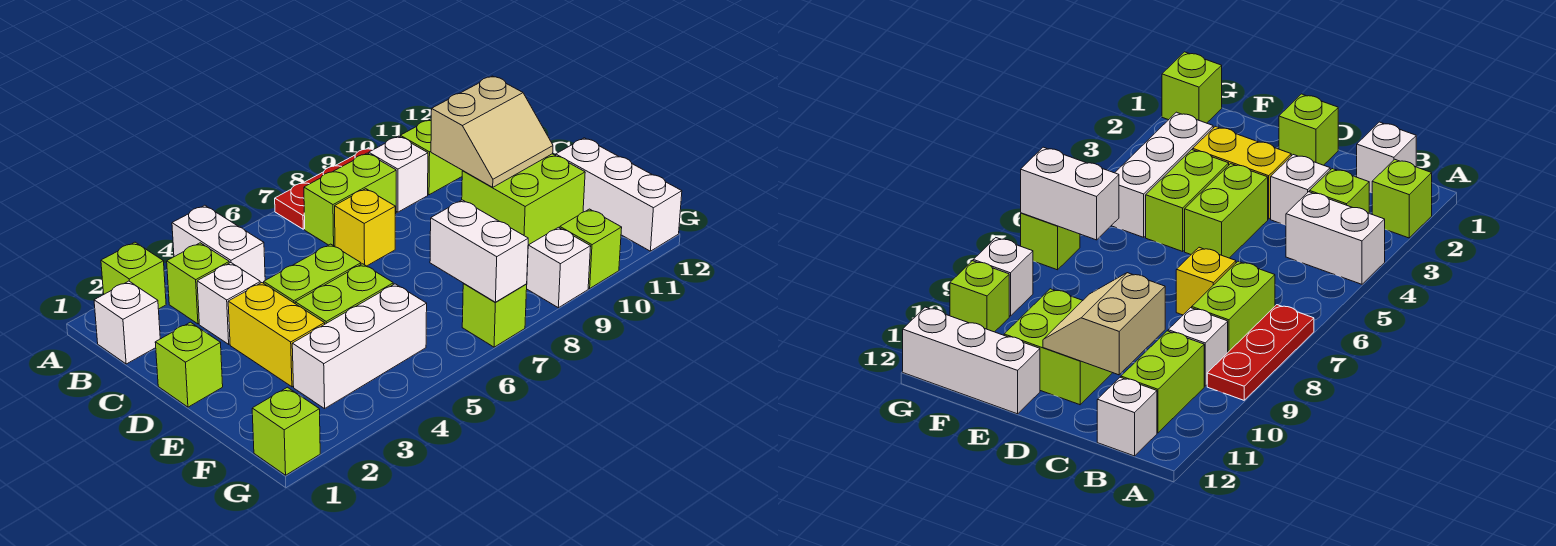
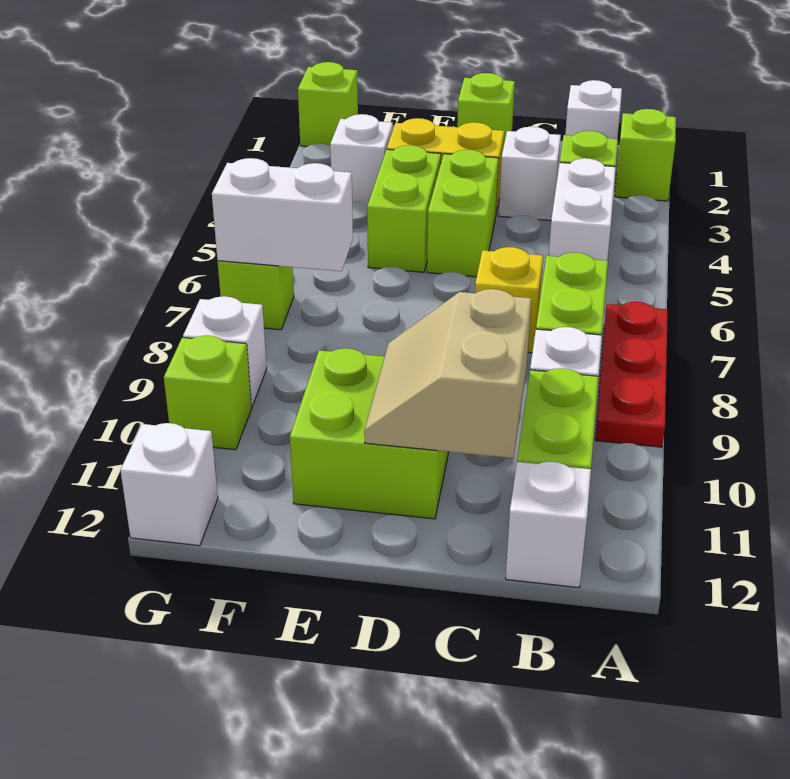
white brick A4:B4 level 1 -> white brick B4:B5 level 1
white brick E12:G12 level 1 -> white brick G12 level 1
white brick F3:F5 level 1 -> white brick F3 level 1

